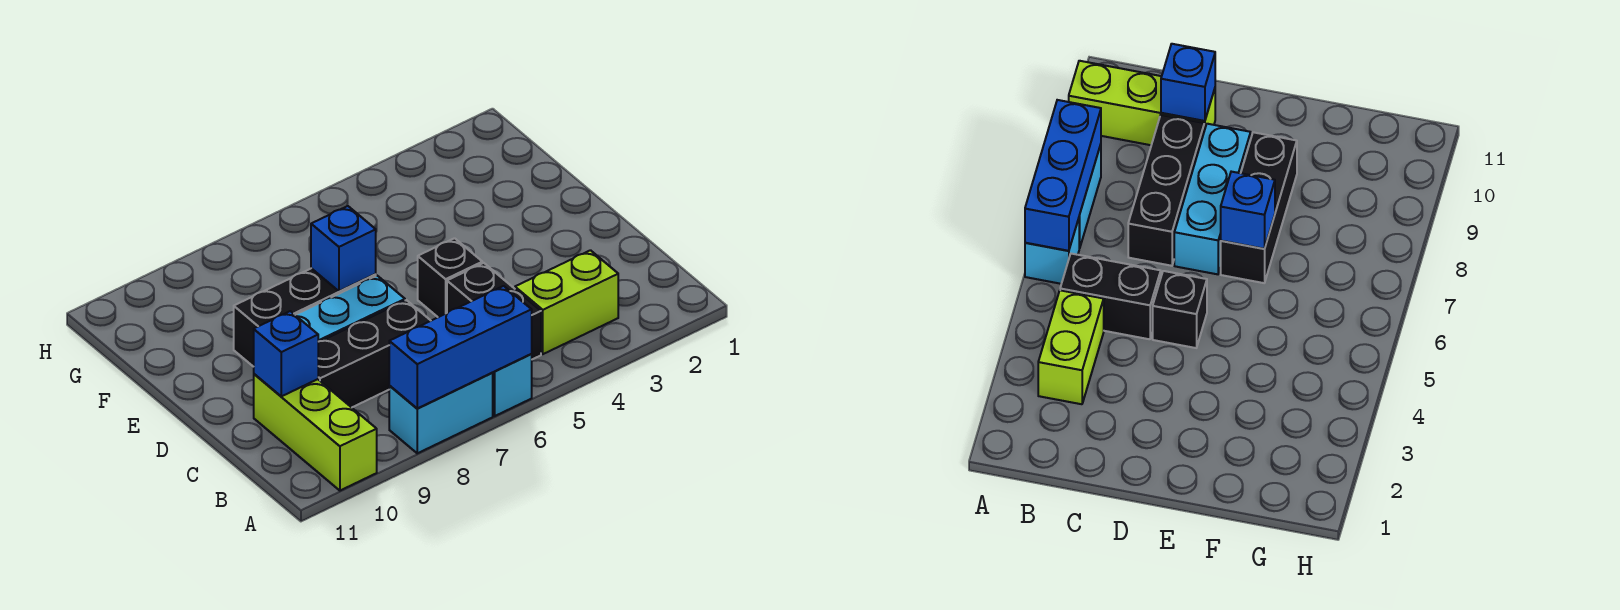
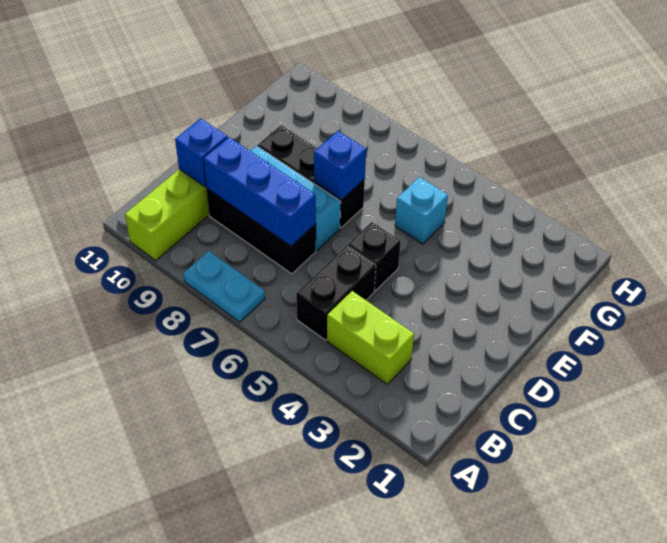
cyan brick A6 level 1 -> cyan brick F5 level 1
blue brick A6:A8 level 2 -> blue brick C7:C9 level 2
cyan brick A7:A8 level 1 -> cyan plate A7:A8 level 1

